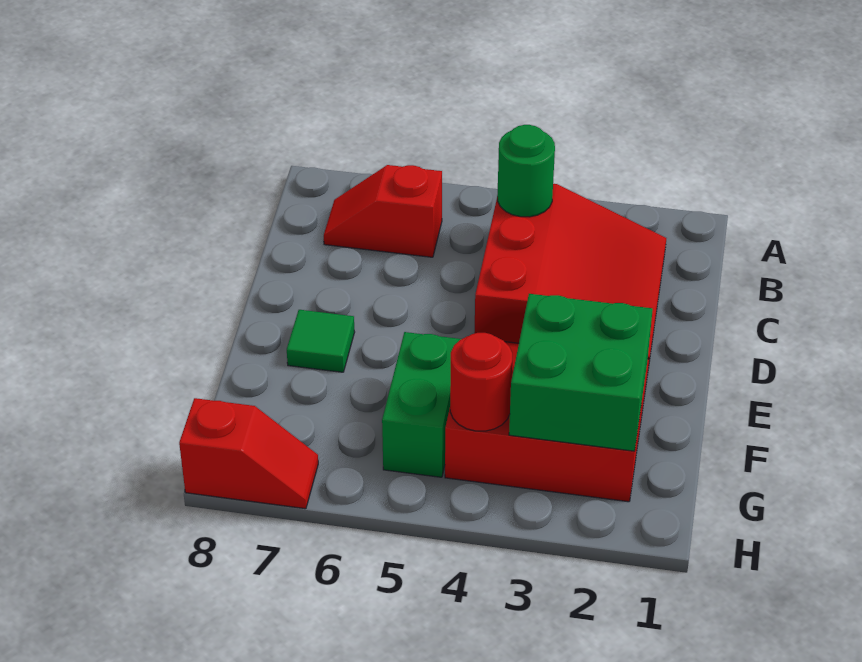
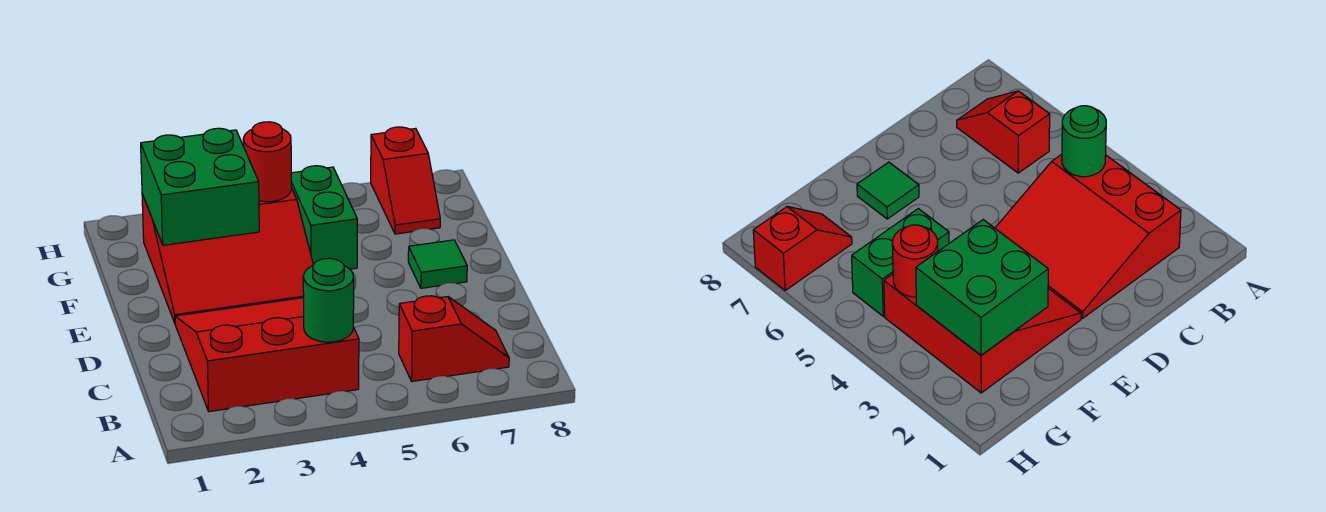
red slope B2:D4 level 1 top 4 -> red slope B2:D4 level 1 top B
red slope H7:H8 level 1 top 8 -> red slope G7:H7 level 1 top H

